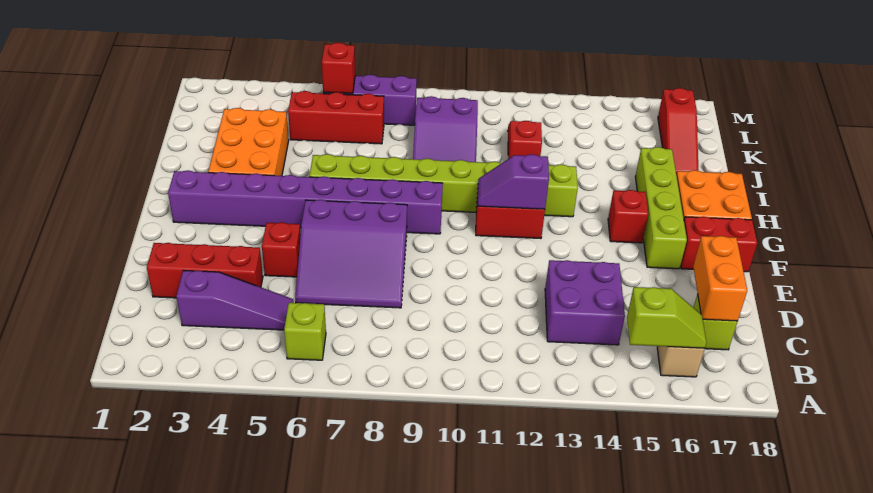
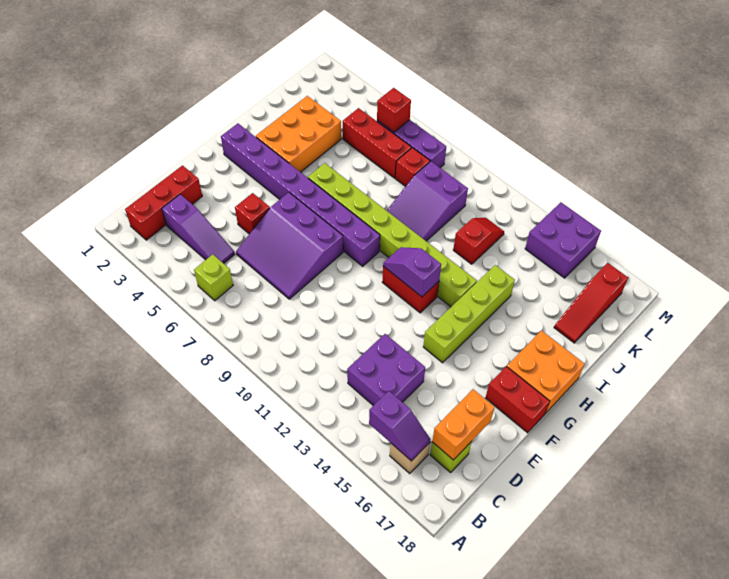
lime slope B15:B16 level 2 top 15 -> purple slope B15:B16 level 2 top 15
red brick D2:D4 level 1 -> red brick B2:D2 level 1
lime brick F16:I16 level 1 -> lime brick F14:I14 level 1
red brick G15 level 1 -> red brick K8 level 1
none -> purple brick L14:M15 level 1

